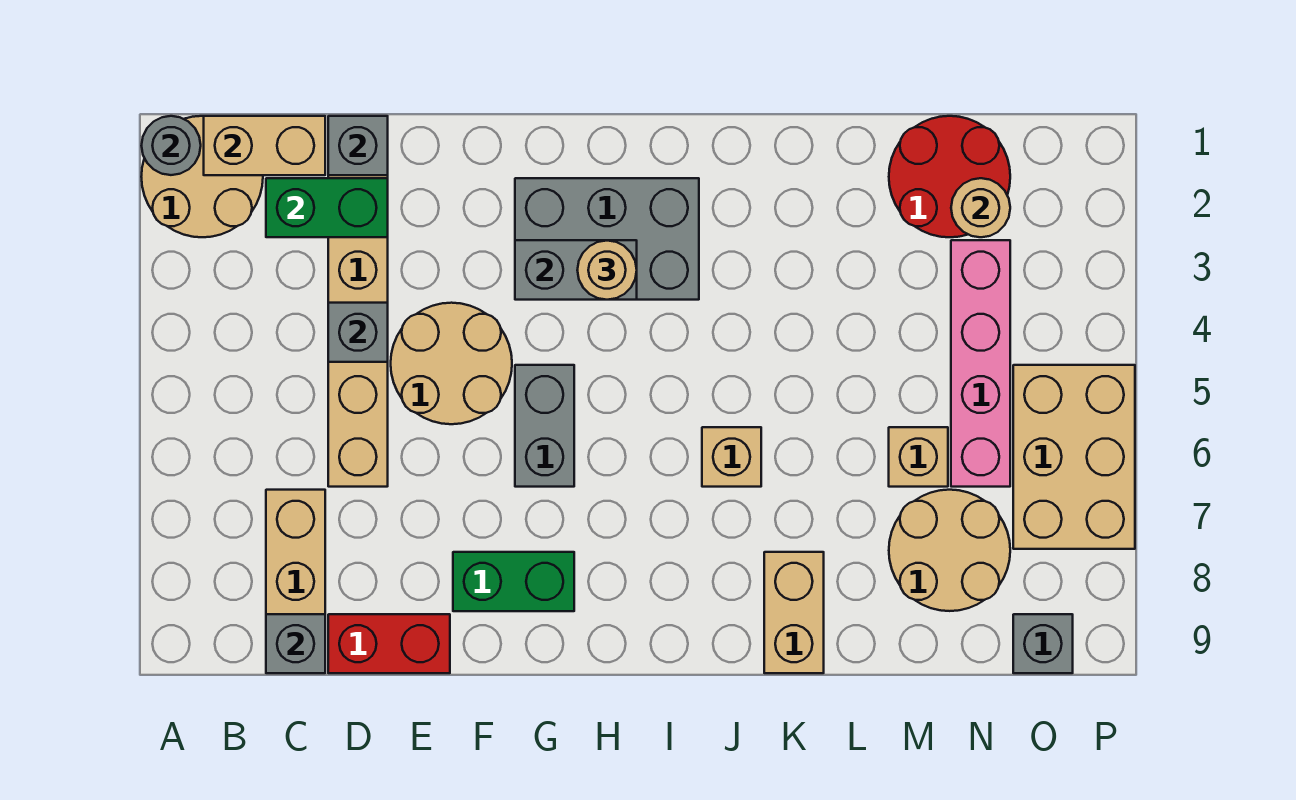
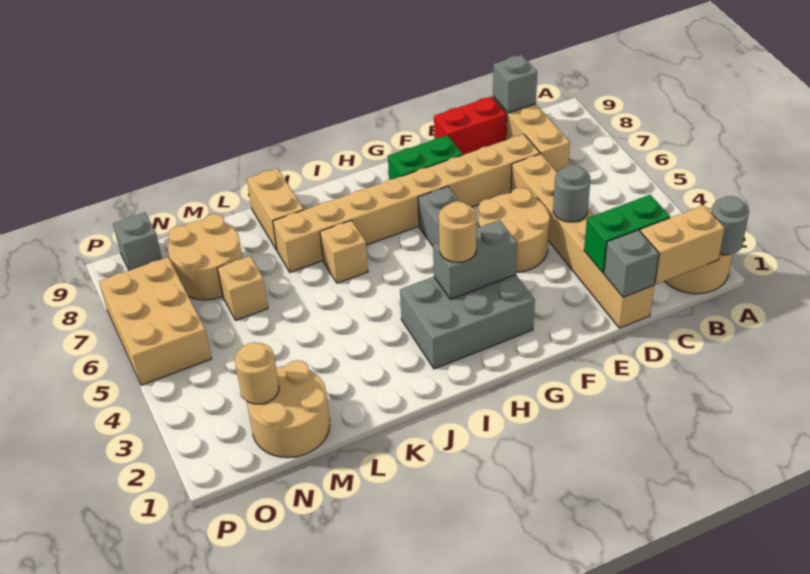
grey brick D4 level 2 -> grey round brick D4 level 2
none -> tan brick D7:K7 level 1
red round brick M1:N2 level 1 -> tan round brick M1:N2 level 1
pink brick N3:N6 level 1 -> none

